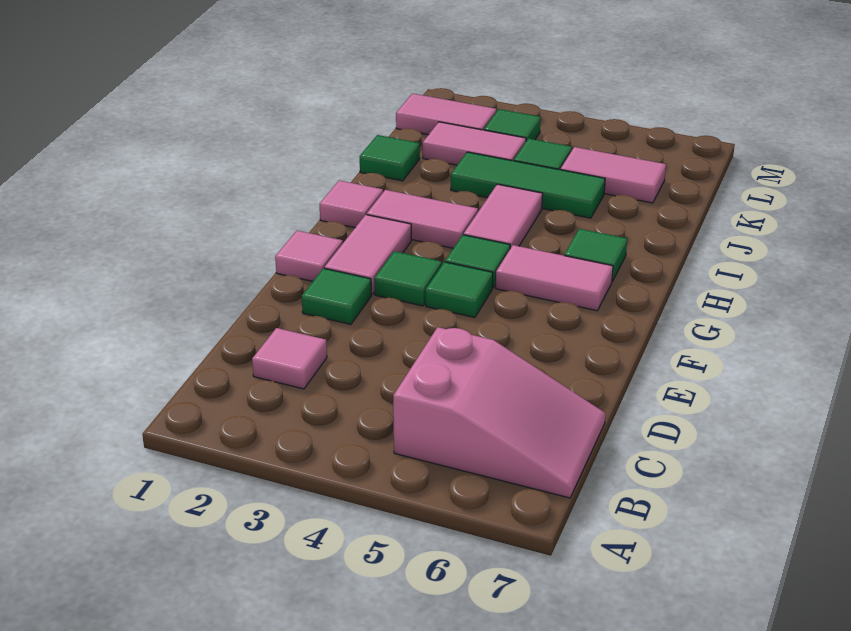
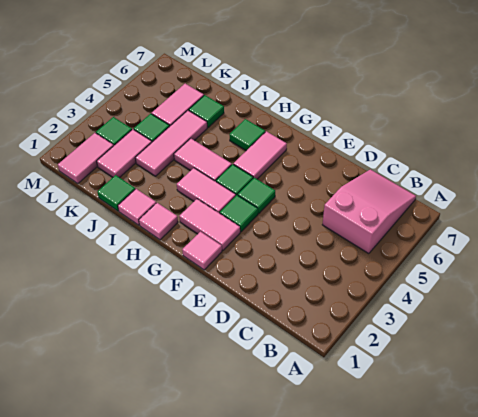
pink tile C2 level 1 -> pink tile I1 level 1
green tile E2 level 1 -> green tile J6 level 1
pink tile H2:H3 level 1 -> pink tile G3:H3 level 1
green tile J3:J5 level 1 -> pink tile J3:J5 level 1

